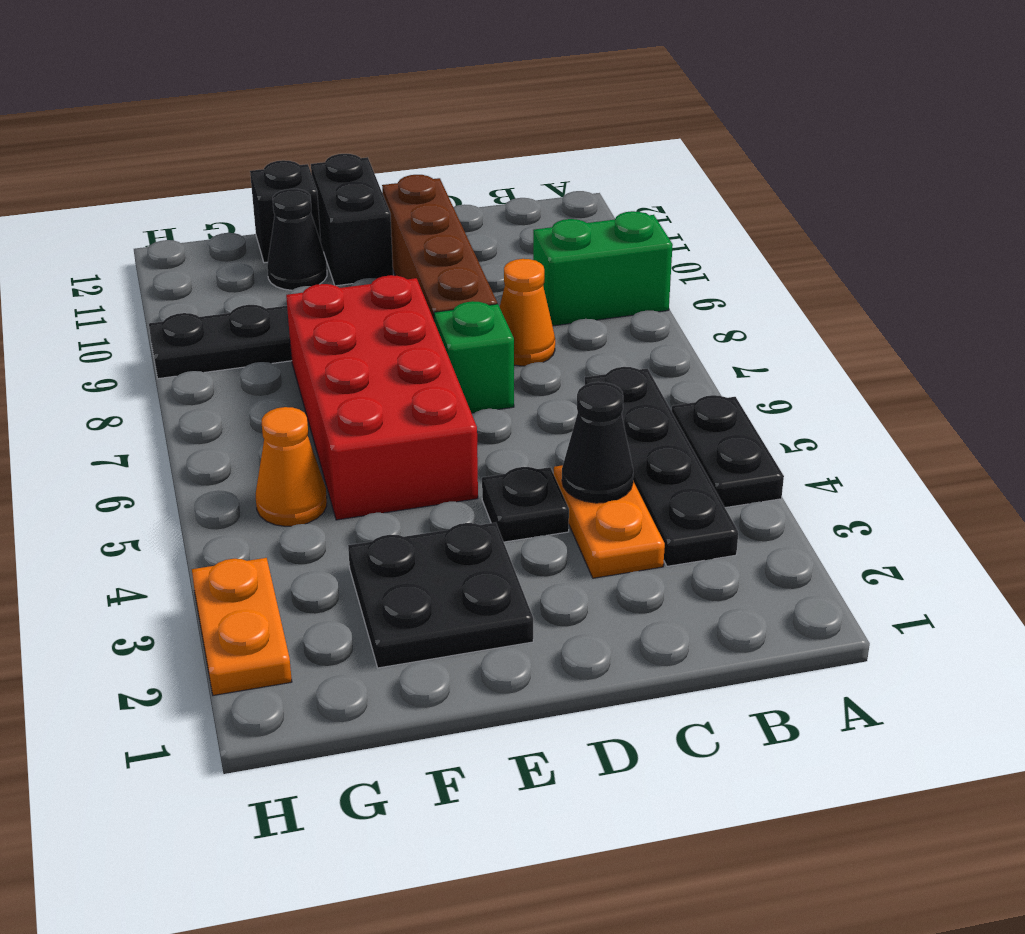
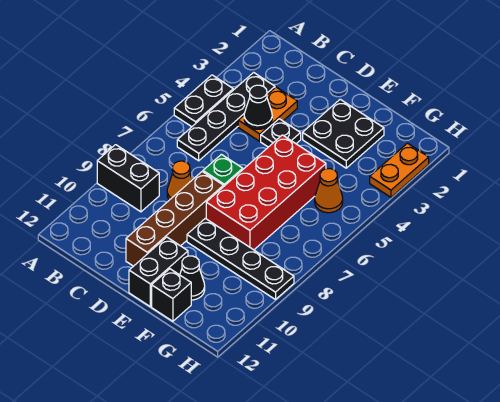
green brick A9:B9 level 1 -> black brick A9:B9 level 1

